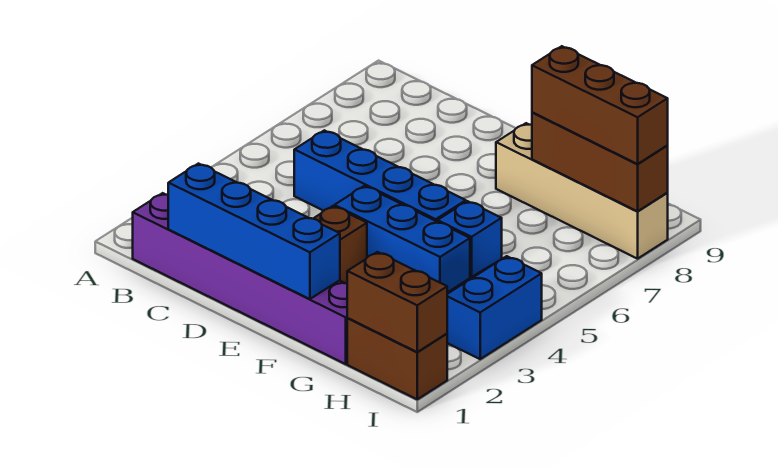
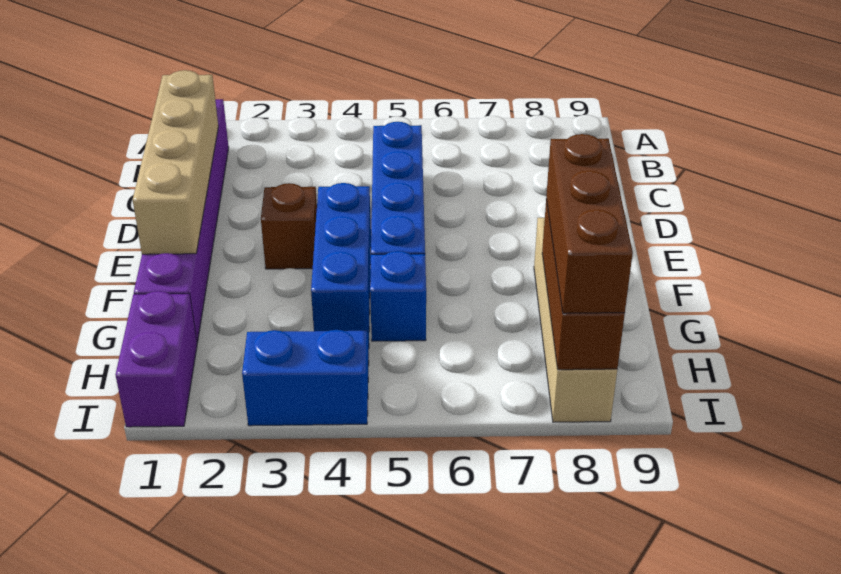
blue brick C1:F1 level 2 -> tan brick C1:F1 level 2
brown brick H1:I1 level 1 -> purple brick H1:I1 level 1
brown brick H1:I1 level 2 -> none

